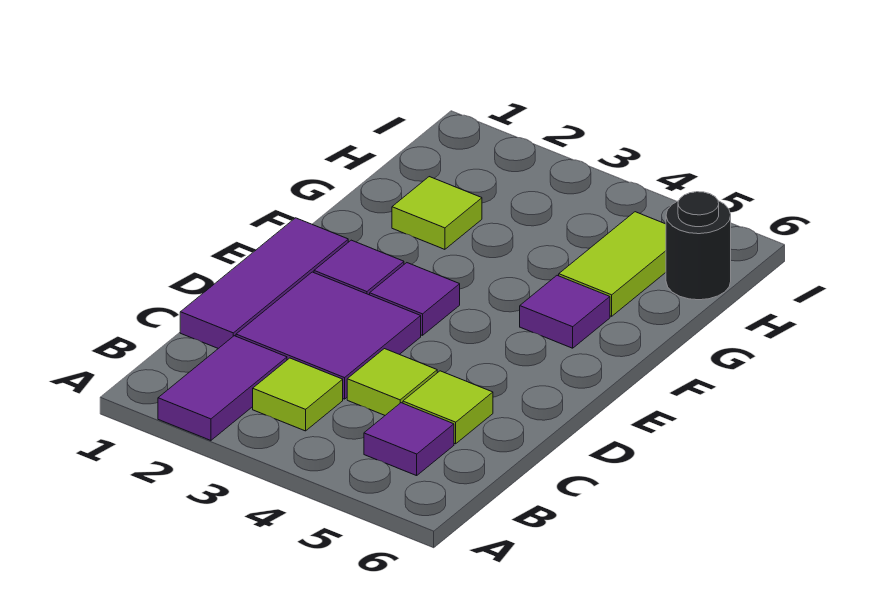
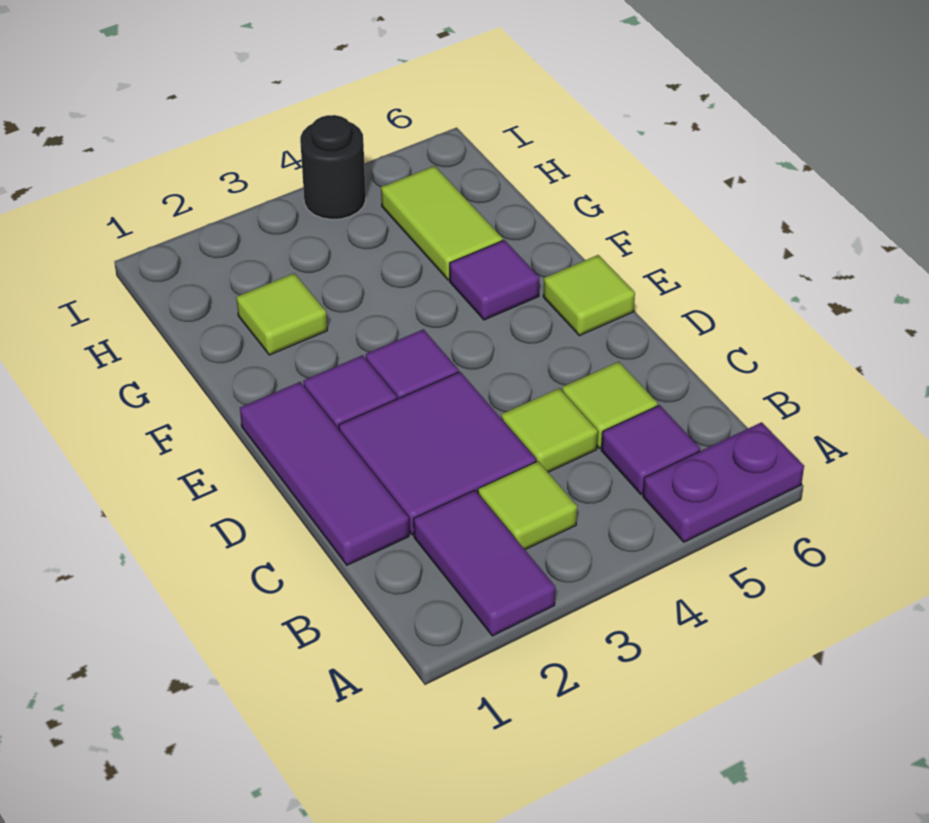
none -> purple plate A5:A6 level 1
none -> lime tile E6 level 1
black round brick H6 level 1 -> black round brick I4 level 1

